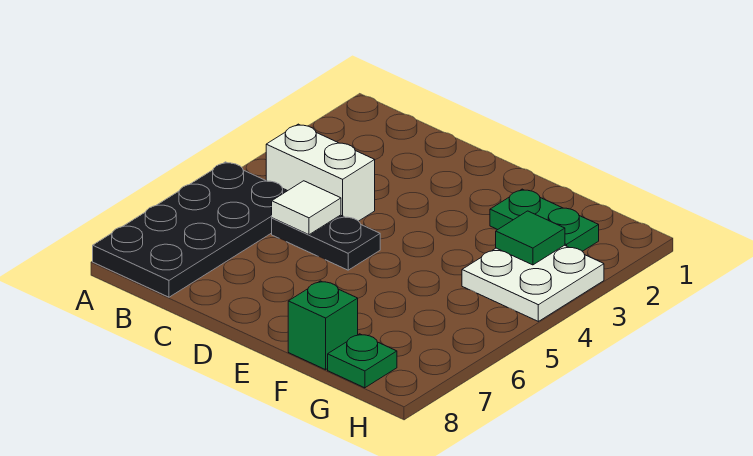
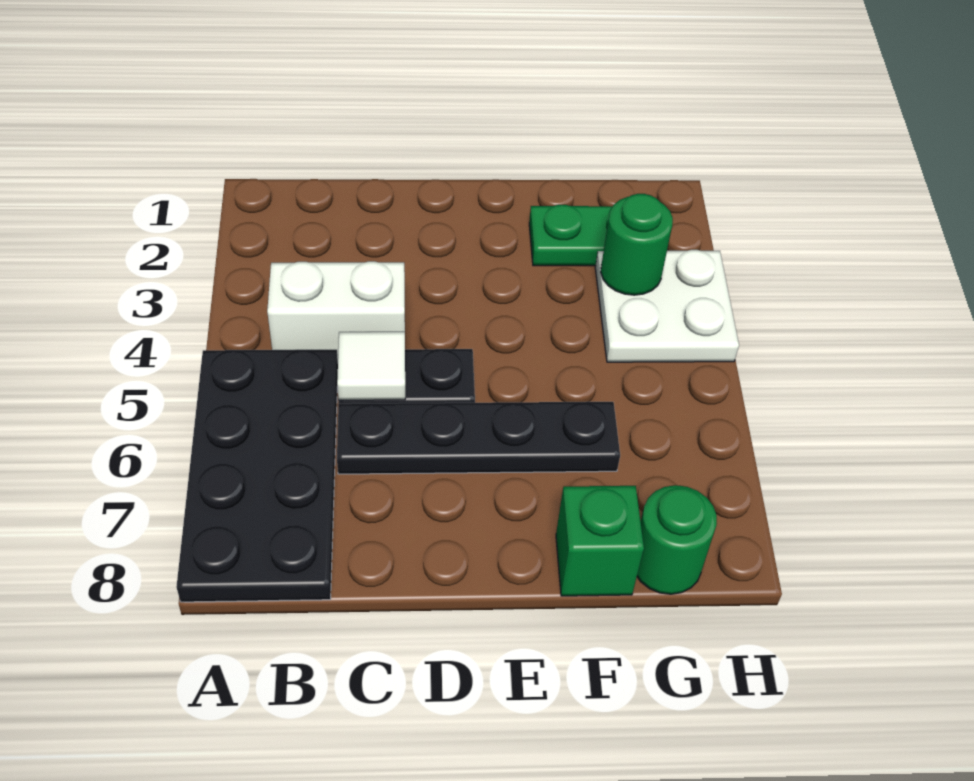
none -> black plate C6:F6 level 1
green tile G3 level 2 -> green round brick G3 level 2
green plate G8 level 1 -> green round brick G8 level 1

